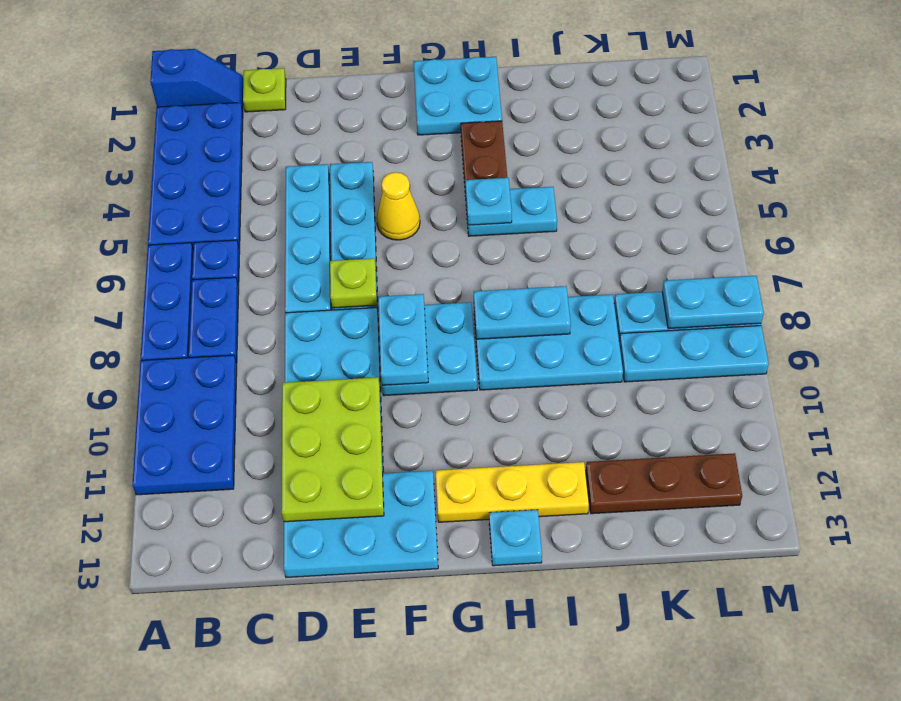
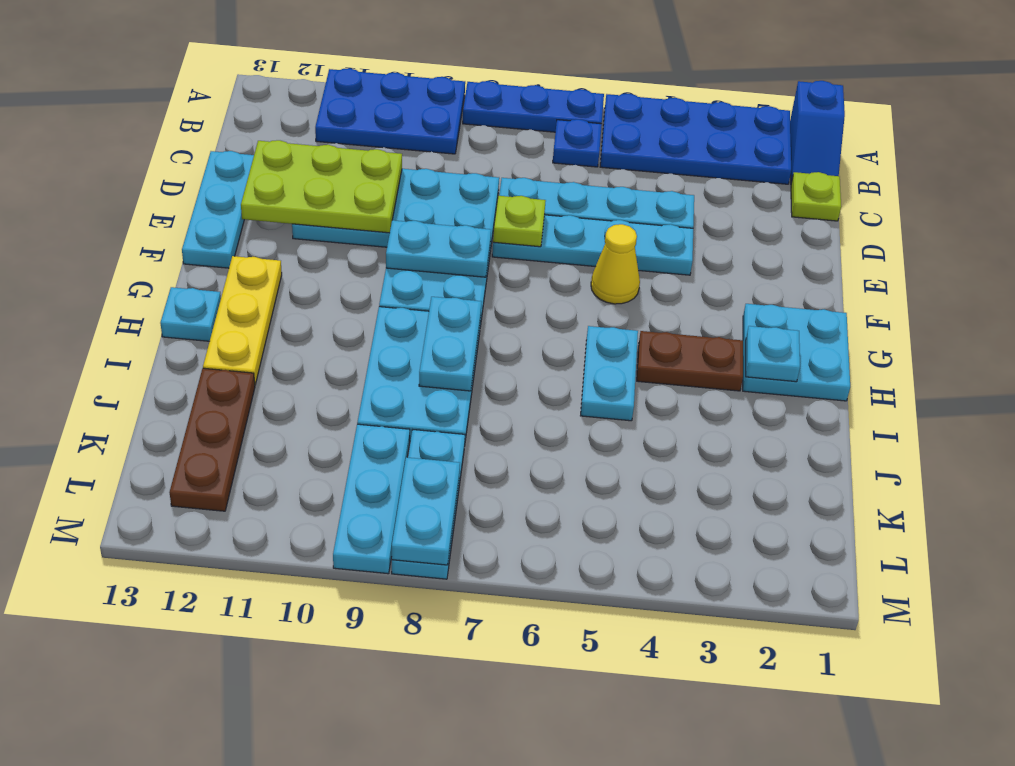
blue plate B7:B8 level 1 -> none
cyan plate D12:F13 level 1 -> cyan plate D13:F13 level 1
cyan plate H5 level 2 -> cyan plate H2 level 2

